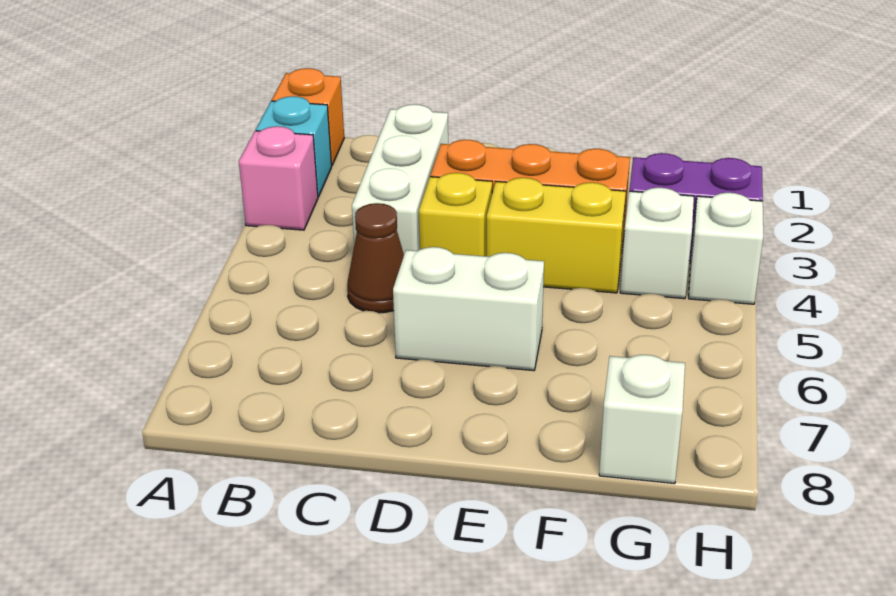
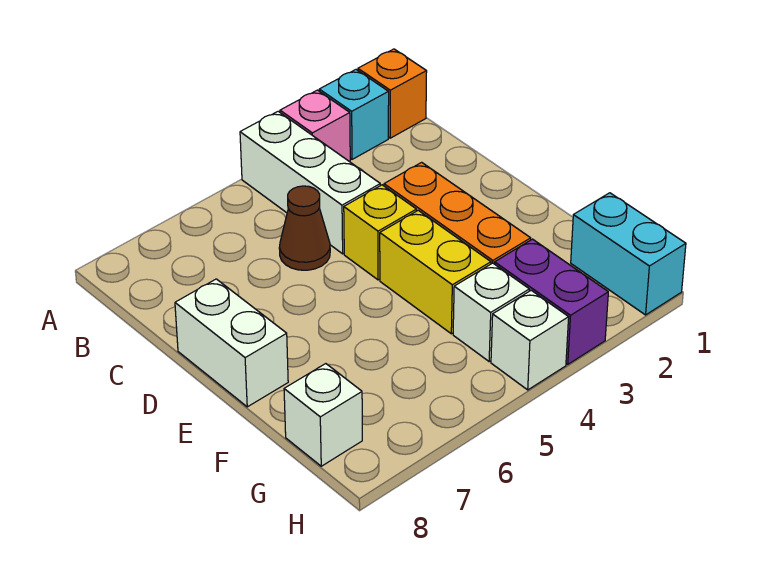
white brick C2:C4 level 1 -> white brick A4:C4 level 1
white brick D6:E6 level 1 -> white brick D8:E8 level 1
none -> cyan brick G1:H1 level 1

